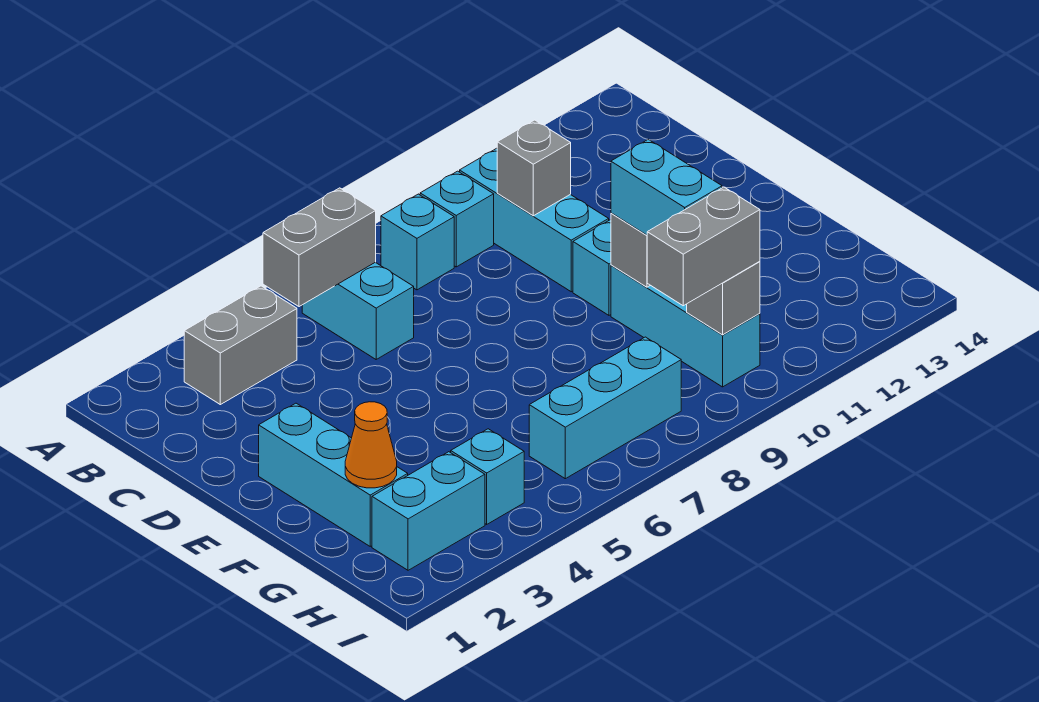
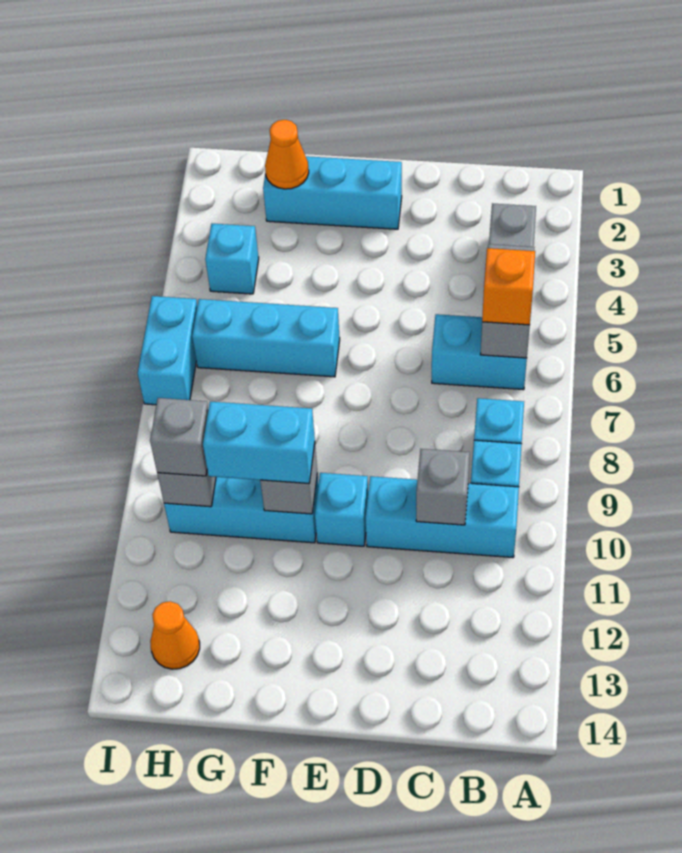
none -> orange brick B6 level 3
cyan brick H2:H3 level 1 -> cyan brick I6:I7 level 1
cyan brick H6:H8 level 1 -> cyan brick F6:H6 level 1
grey brick H9:H10 level 3 -> grey brick H10 level 3
none -> orange cone H13 level 1

